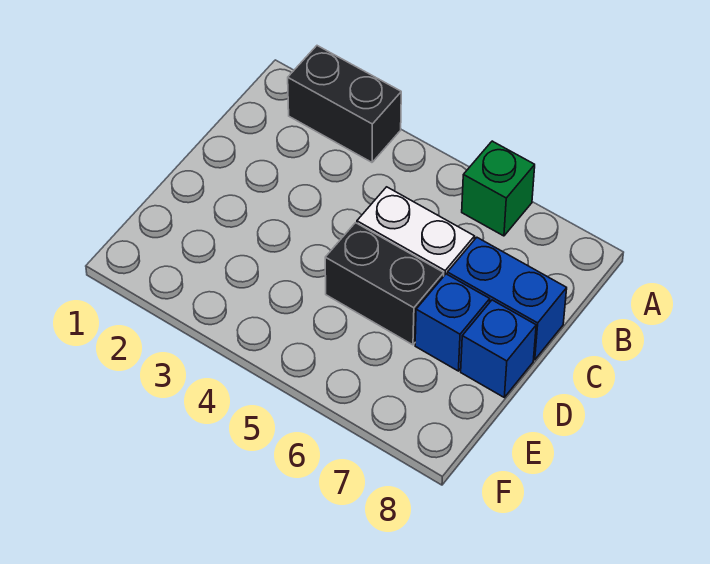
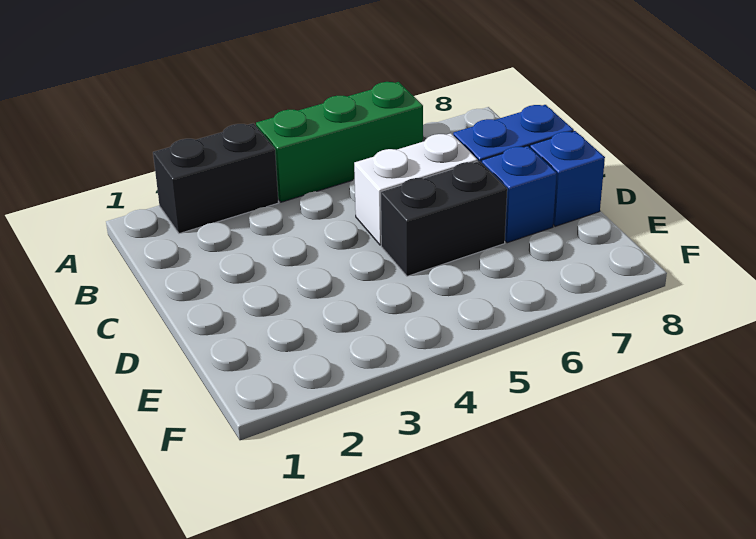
green brick A6 level 1 -> green brick A4:A6 level 1

